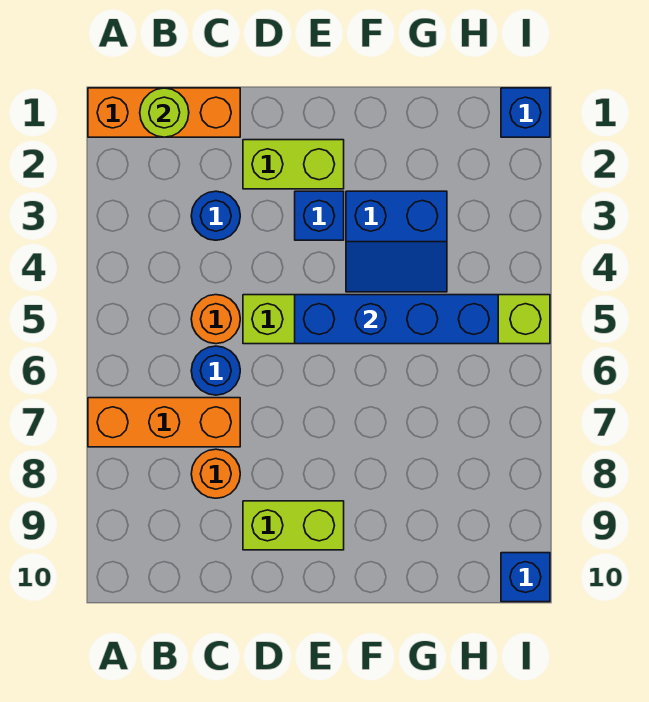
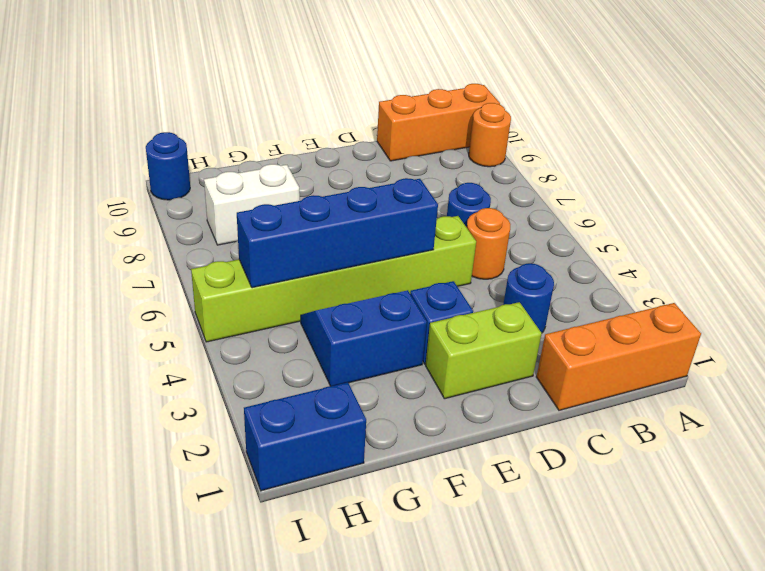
orange brick A7:C7 level 1 -> orange brick A10:C10 level 1
lime round brick B1 level 2 -> none
orange round brick C8 level 1 -> orange round brick A9 level 1
lime brick D9:E9 level 1 -> none
none -> white brick G8:H8 level 1
blue brick I1 level 1 -> blue brick H1:I1 level 1
blue brick I10 level 1 -> blue round brick I10 level 1

